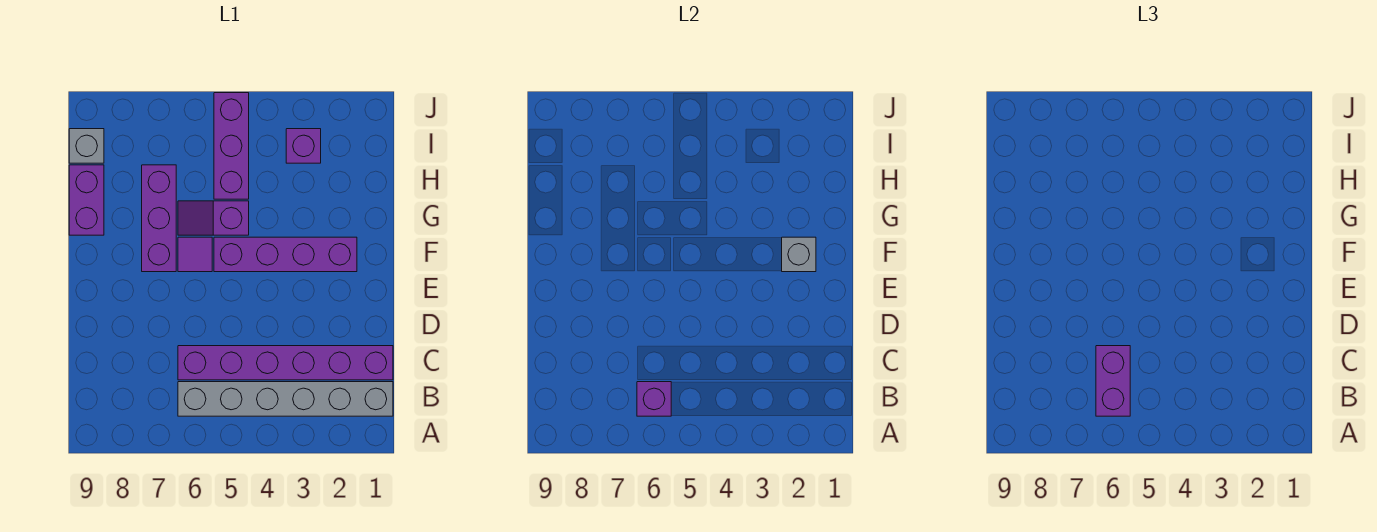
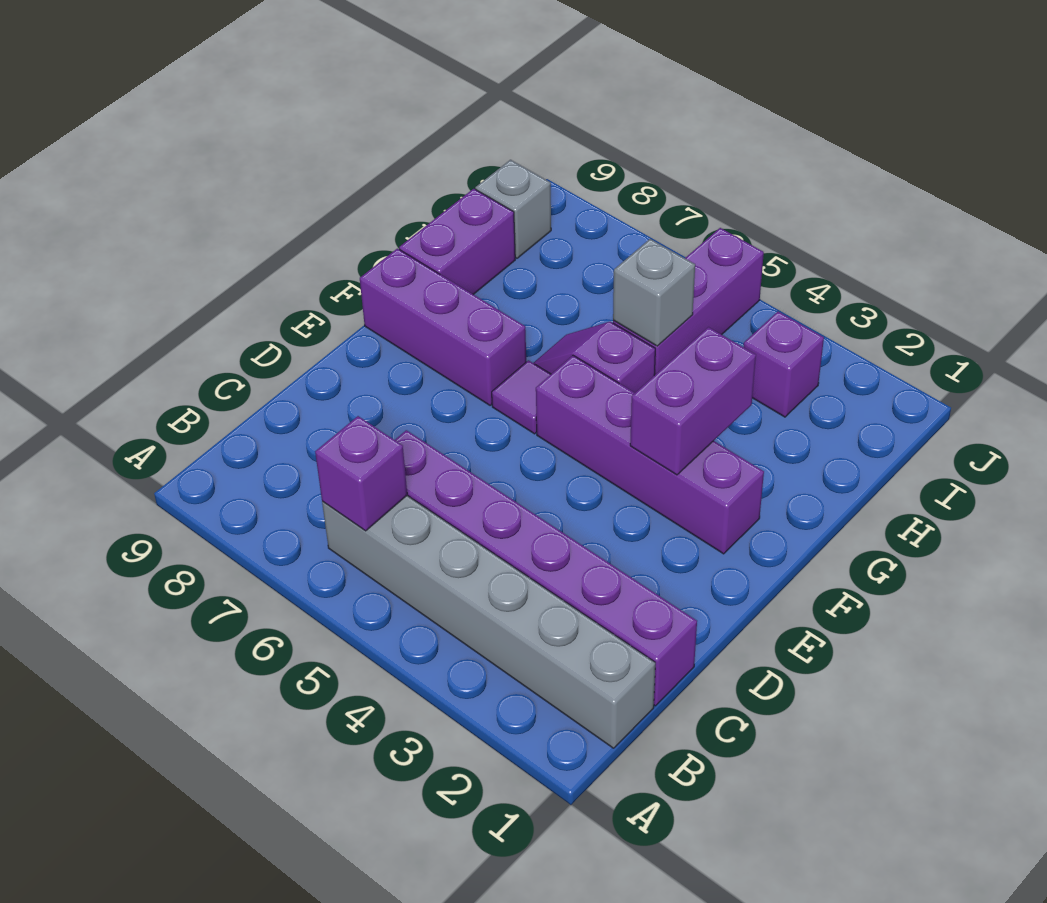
purple brick B6:C6 level 3 -> purple brick F3:G3 level 2
grey brick F2 level 2 -> grey brick H5 level 2
purple brick F7:H7 level 1 -> purple brick F7:F9 level 1

